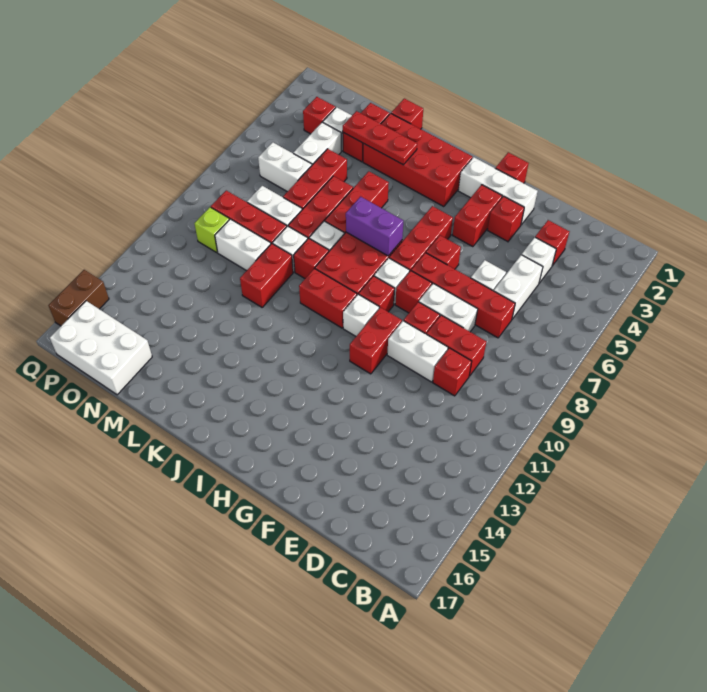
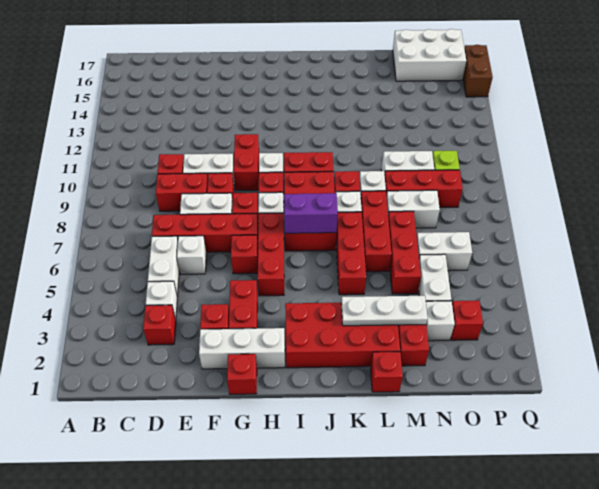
red plate K3:M3 level 2 -> white plate K3:M3 level 2
red brick L10:L11 level 1 -> none

